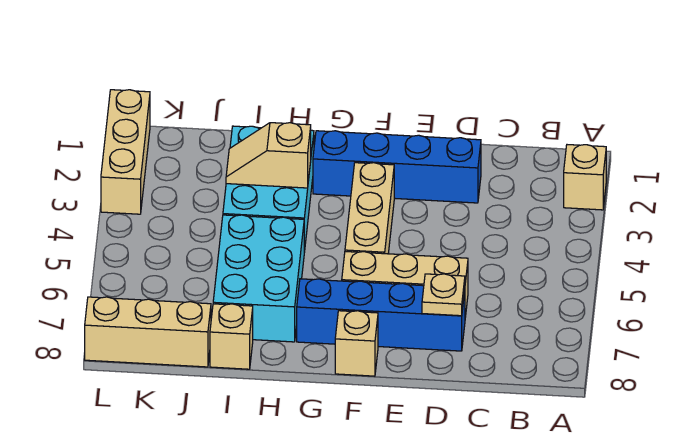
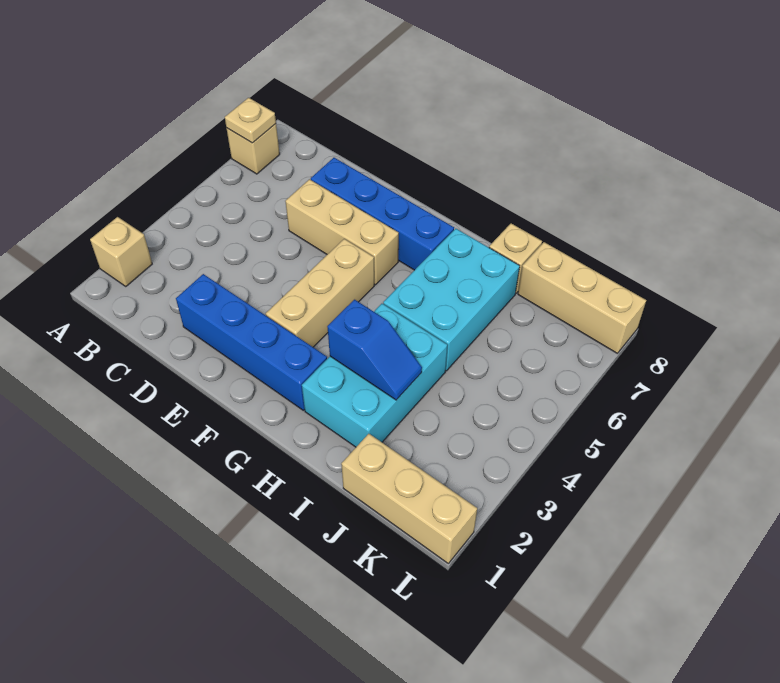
tan plate D7 level 2 -> tan plate A7 level 2
tan brick F8 level 1 -> tan brick A7 level 1
tan slope H3:I3 level 2 top H -> blue slope H3:I3 level 2 top H
tan brick L1:L3 level 1 -> tan brick J1:L1 level 1

